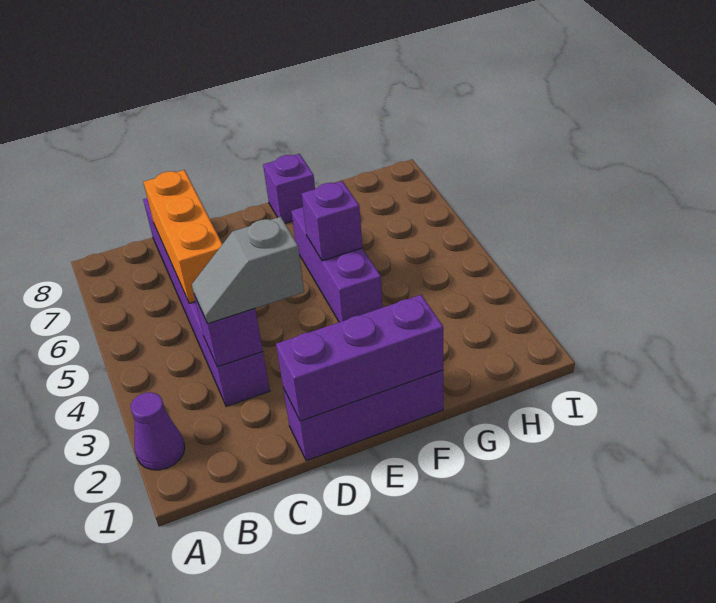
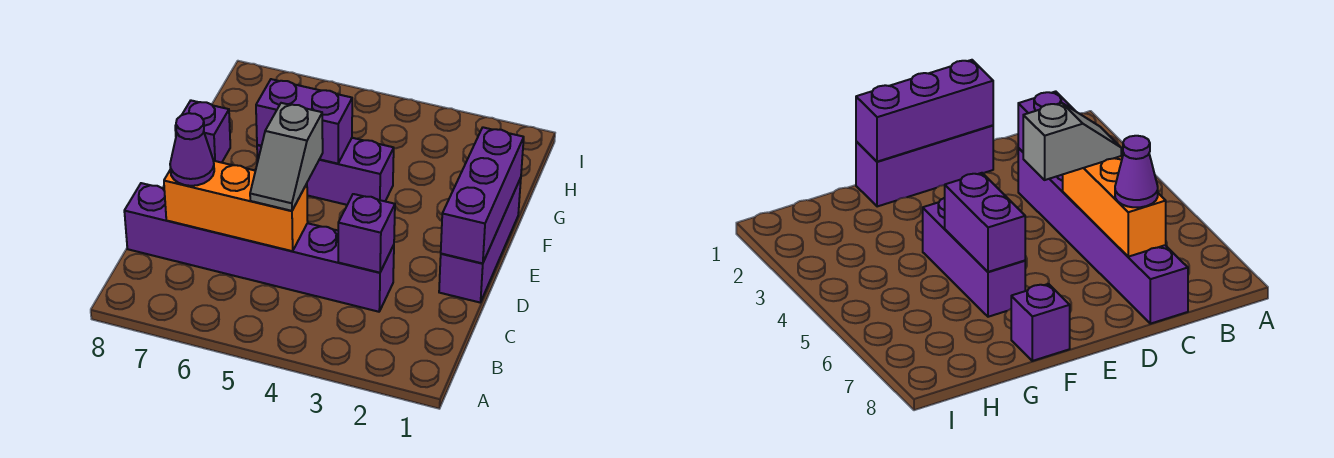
purple cone A2 level 1 -> purple cone C7 level 3
grey slope C3:D3 level 3 top D -> grey slope C5:D5 level 3 top D
purple brick F5 level 2 -> purple brick F5:F6 level 2

